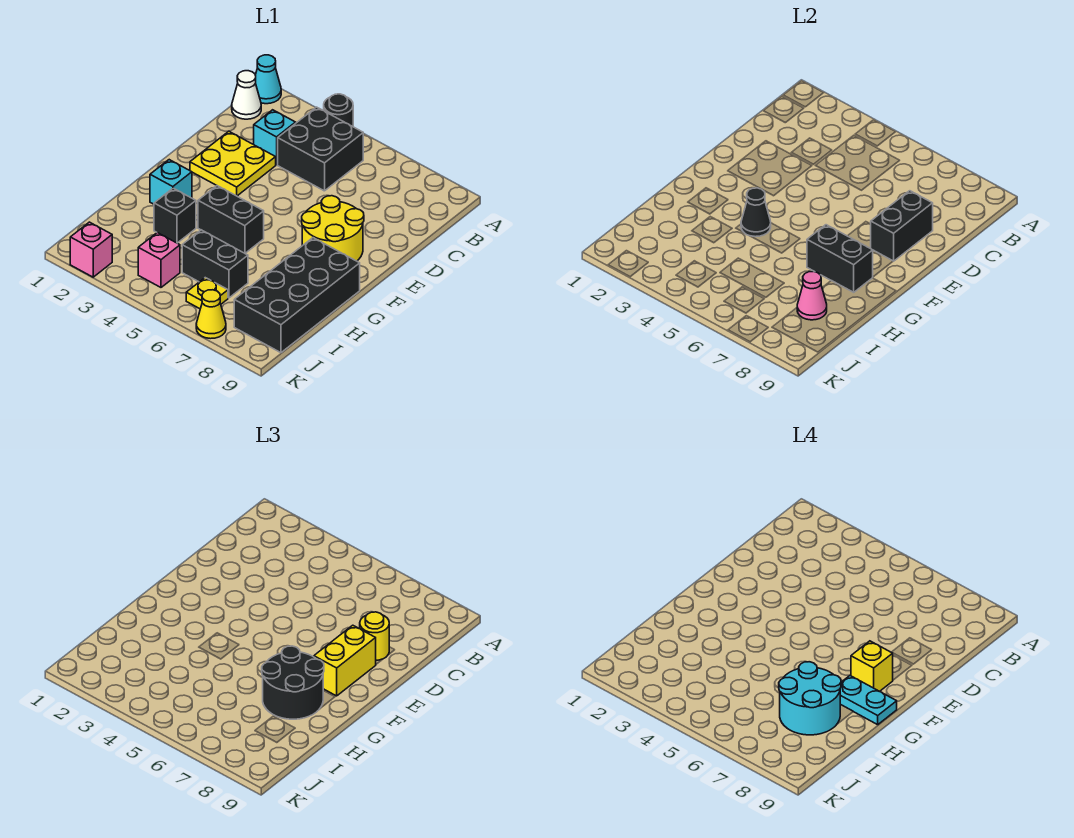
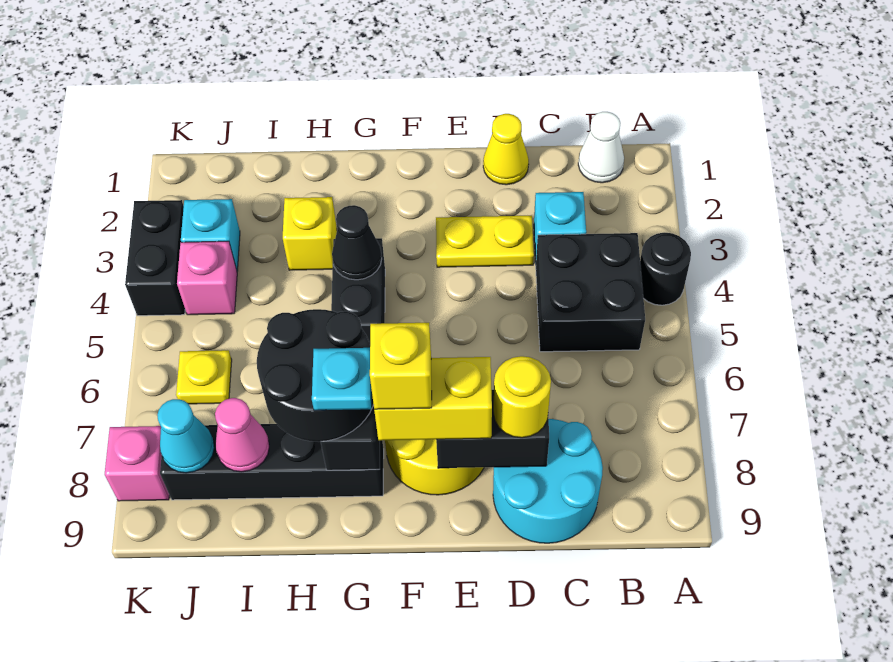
cyan cone A1 level 1 -> cyan cone J8 level 2
yellow plate D2:E3 level 1 -> yellow plate D3:E3 level 1
cyan brick G2 level 1 -> cyan brick J3 level 1
black brick G8:J9 level 1 -> black brick G8:J8 level 1
cyan plate G8:G9 level 4 -> cyan plate G8 level 4
black brick H3 level 1 -> yellow brick H3 level 1
cyan round brick H7:I8 level 4 -> cyan round brick C8:D9 level 1
black brick I5:I6 level 1 -> black brick K3:K4 level 1
pink brick K2 level 1 -> pink brick K8 level 1
yellow cone K7 level 1 -> yellow cone D1 level 1

